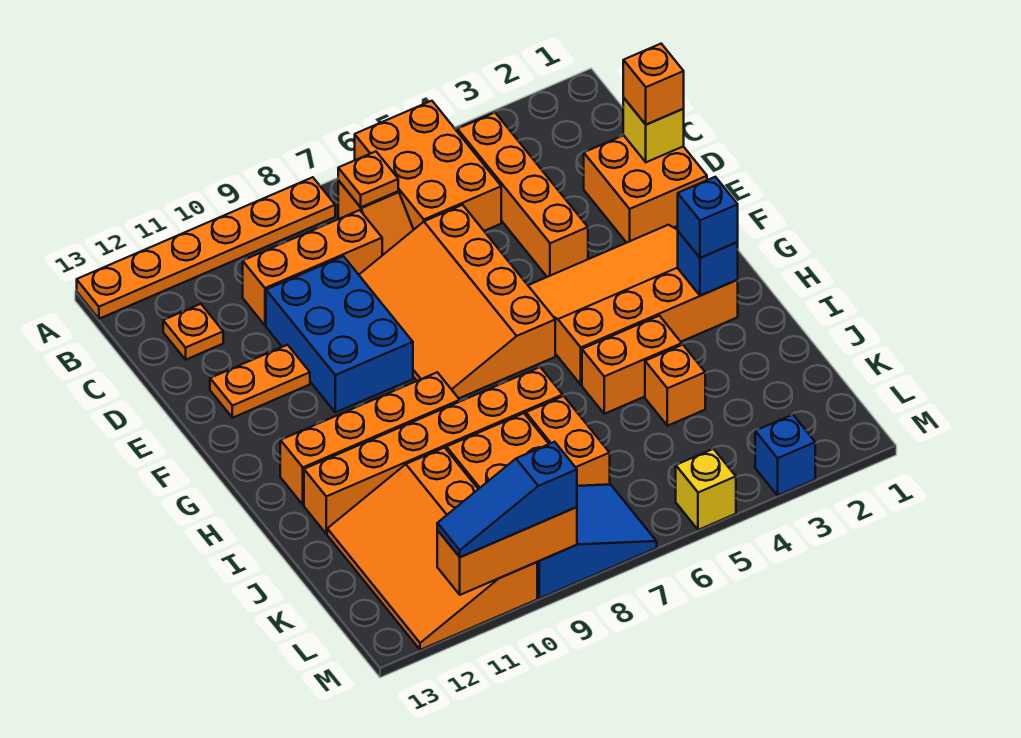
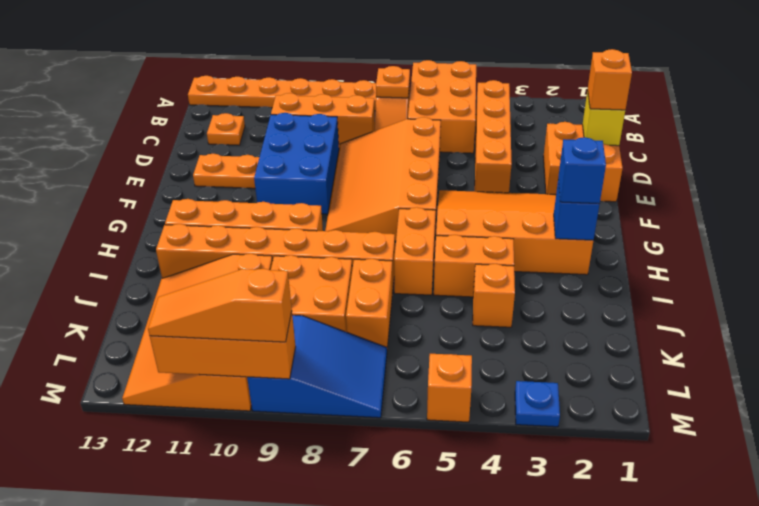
none -> orange brick H6:I6 level 1
blue brick M3 level 1 -> blue plate M3 level 1
yellow brick M5 level 1 -> orange brick M5 level 1
blue slope M9:M11 level 3 top 9 -> orange slope M9:M11 level 3 top 9

